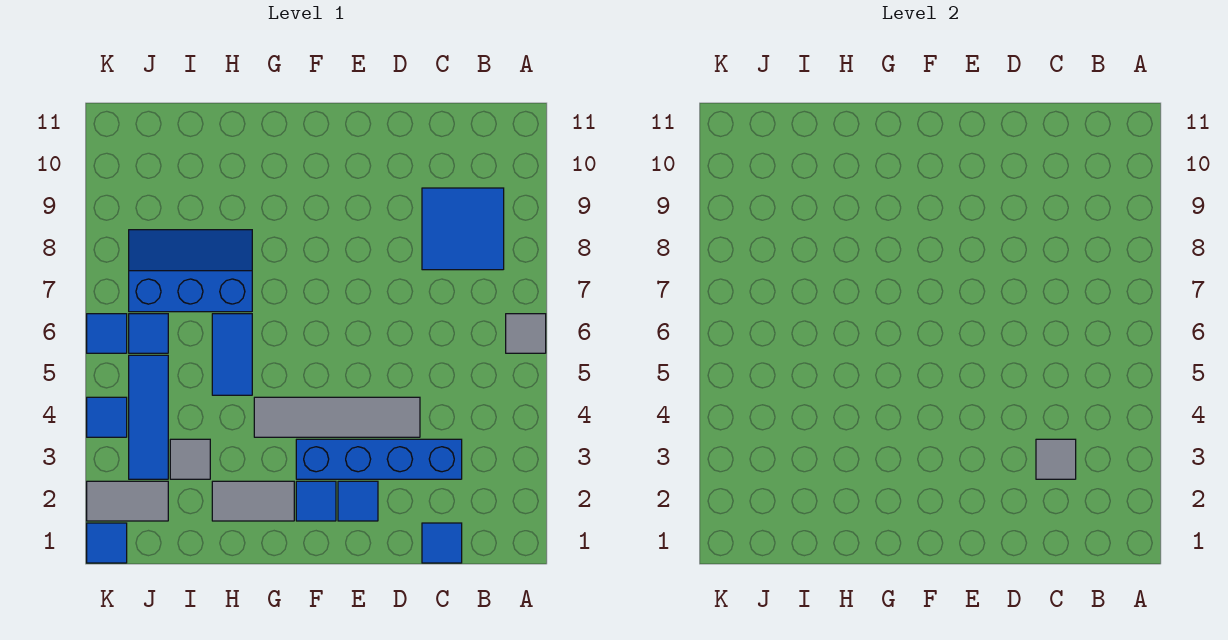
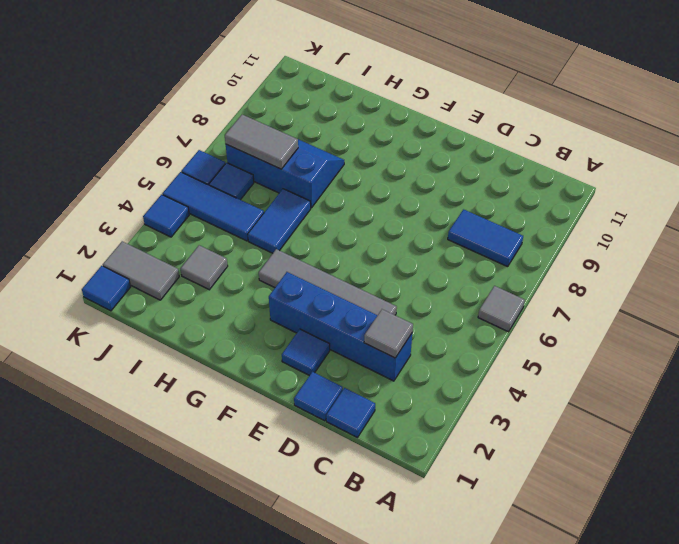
blue tile B8:C9 level 1 -> blue tile B8:C8 level 1
blue tile F2 level 1 -> blue tile D1 level 1
grey tile G2:H2 level 1 -> grey tile I7:J7 level 2
blue tile J3:J5 level 1 -> blue tile I5:K5 level 1

